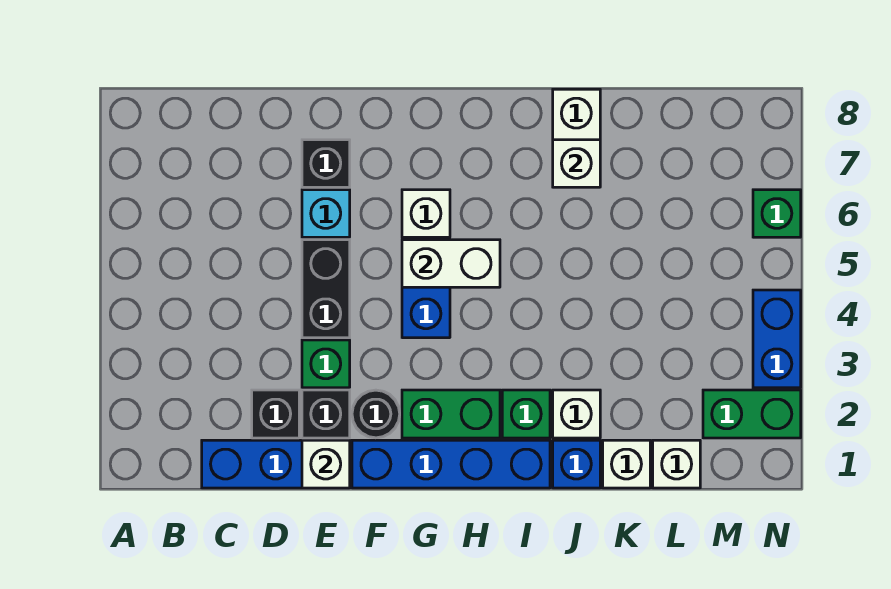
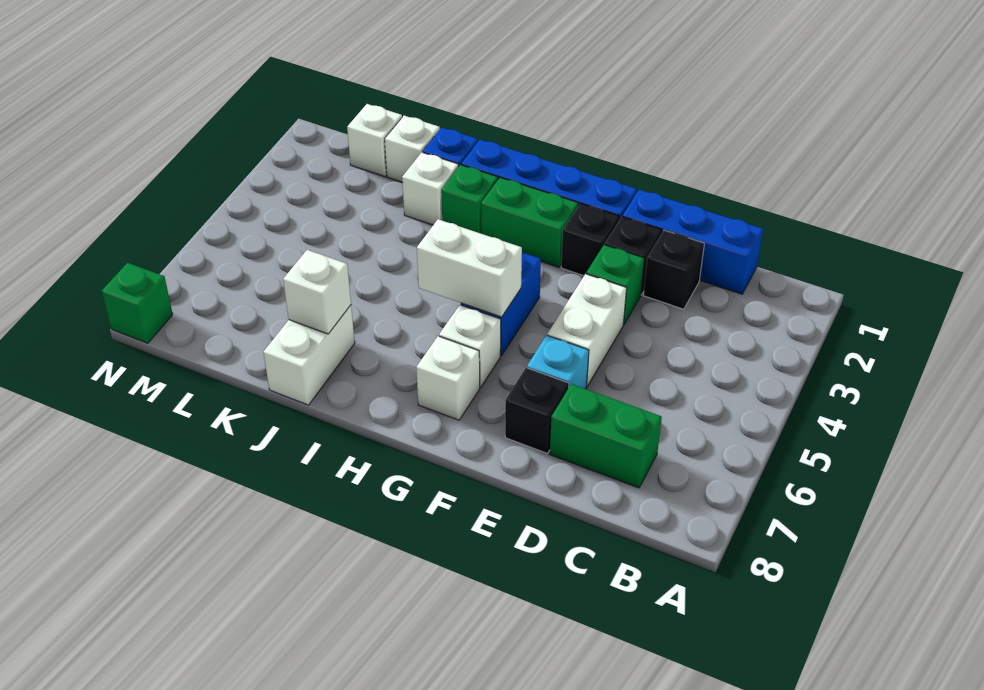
white brick E1 level 2 -> white brick G7 level 1
black brick E4:E5 level 1 -> white brick E4:E5 level 1
black round brick F2 level 1 -> black brick F2 level 1
green brick M2:N2 level 1 -> green brick C7:D7 level 1
blue brick N3:N4 level 1 -> none
green brick N6 level 1 -> green brick N8 level 1

